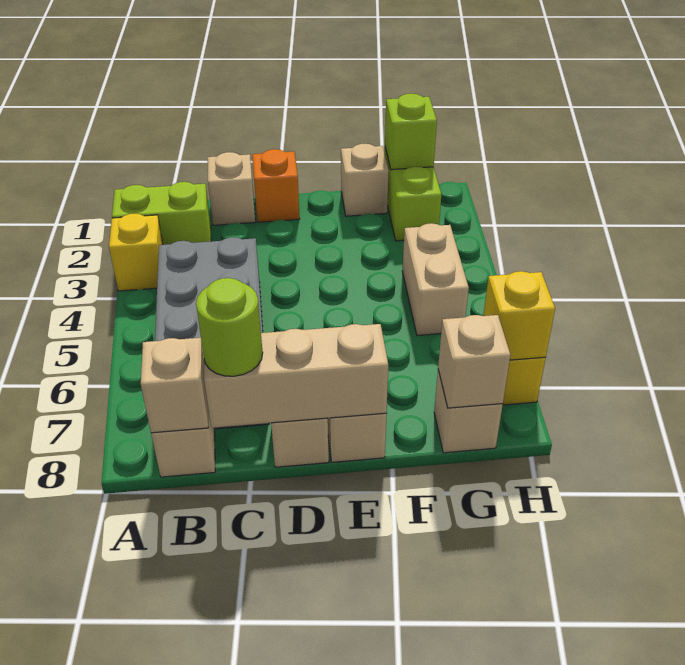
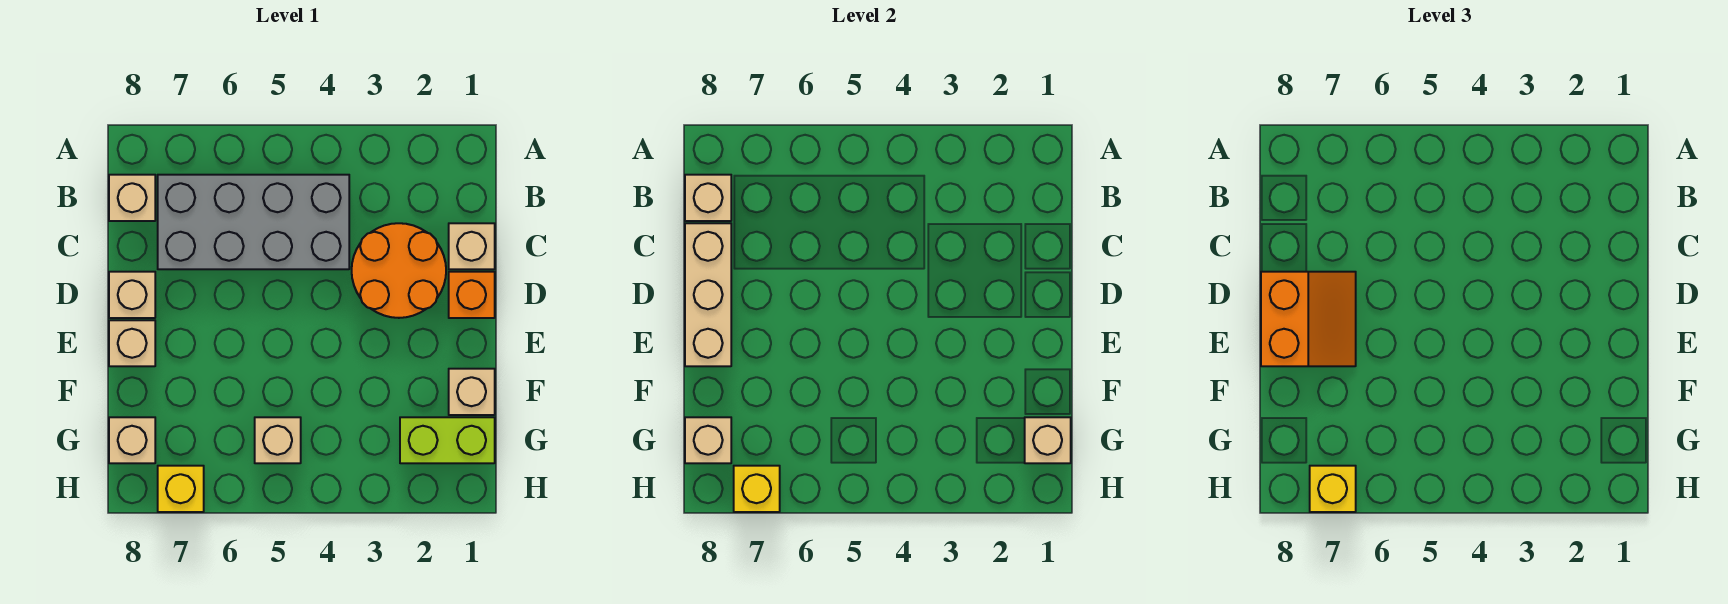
lime brick A2:B2 level 1 -> none
yellow brick A3 level 1 -> yellow brick H7 level 3
none -> orange round brick C2:D3 level 1
lime round brick C8 level 3 -> none
none -> orange slope D7:E8 level 3 top 8
lime brick G1 level 2 -> tan brick G1 level 2
tan brick G4:G5 level 1 -> tan brick G5 level 1

